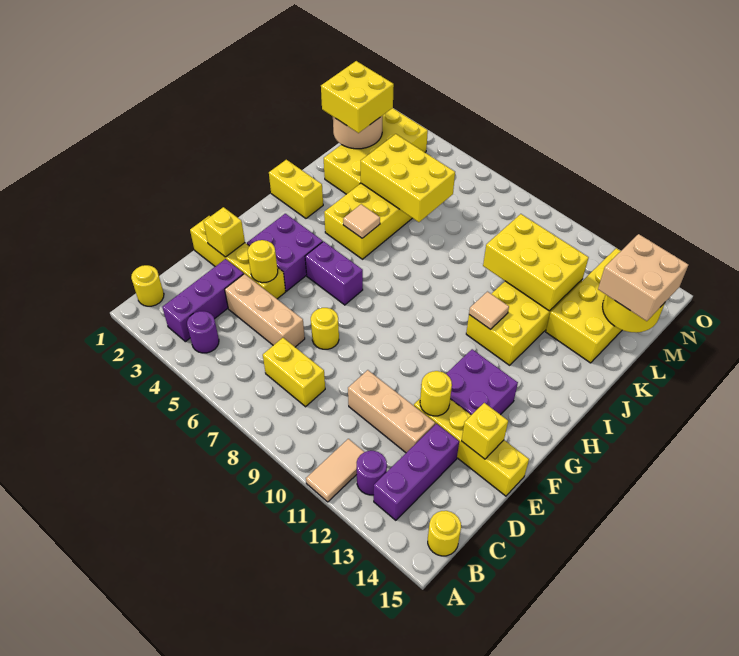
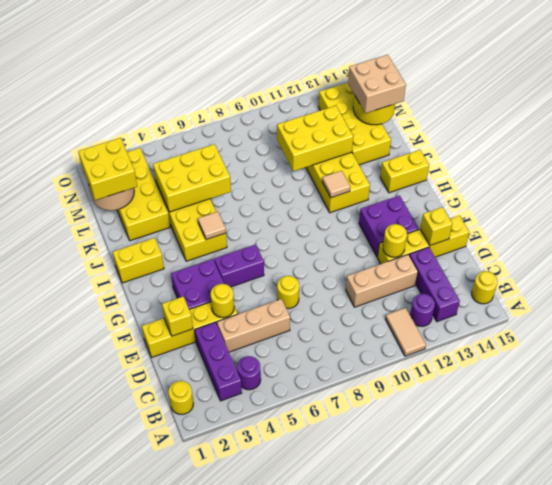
yellow brick C7:C8 level 1 -> yellow brick I14:I15 level 1

